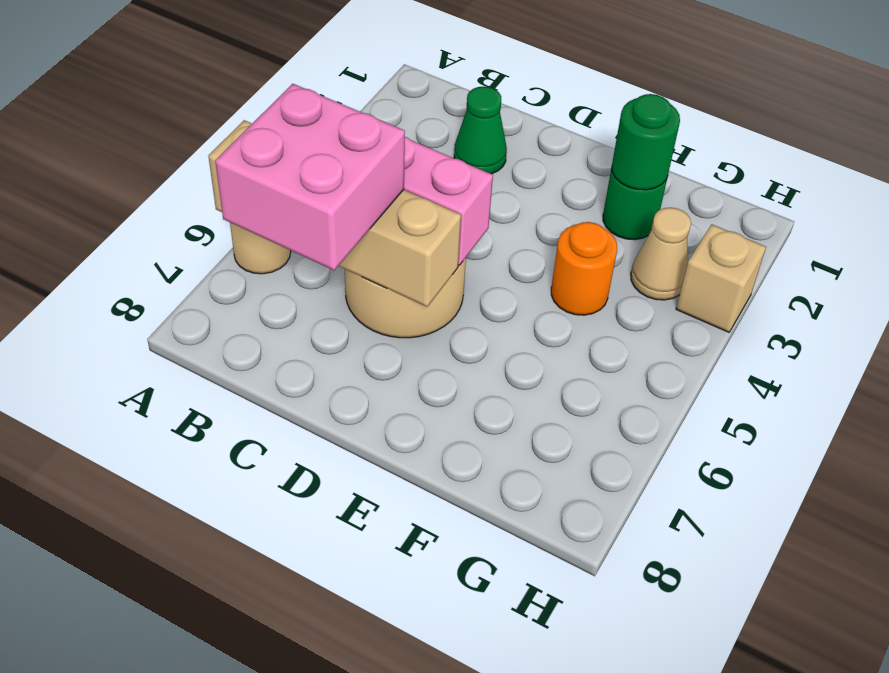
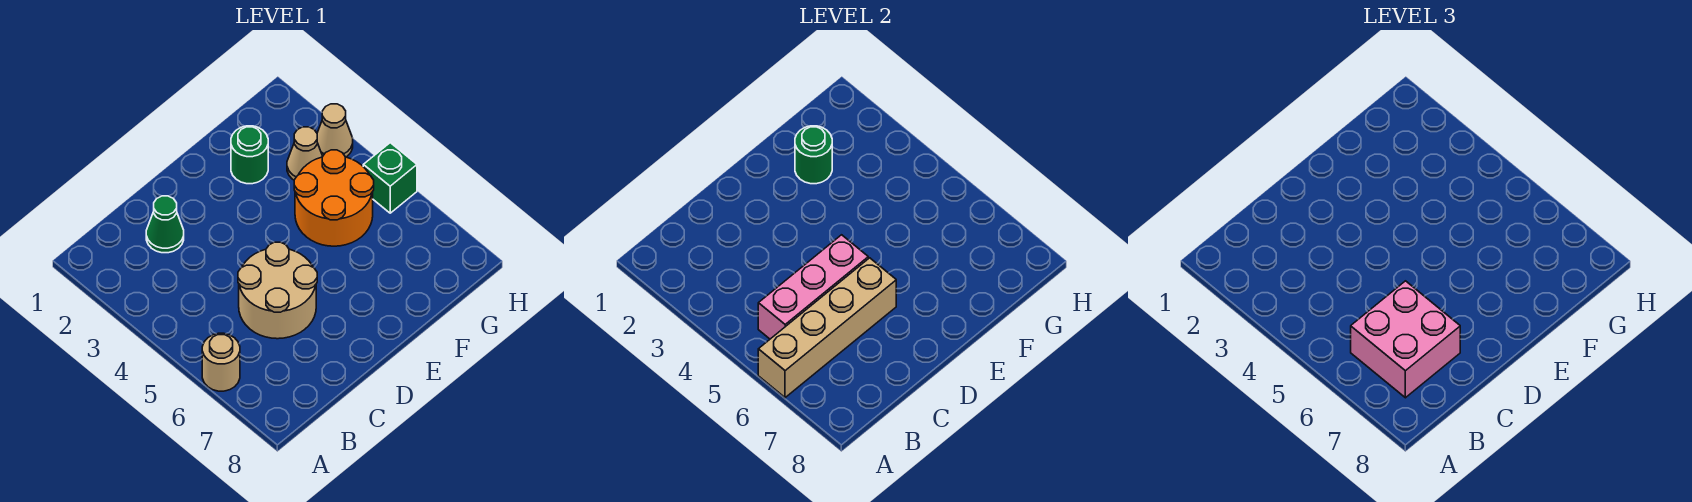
orange round brick F4 level 1 -> orange round brick F4:G5 level 1
tan brick H3 level 1 -> tan cone H3 level 1
none -> green brick H5 level 1

